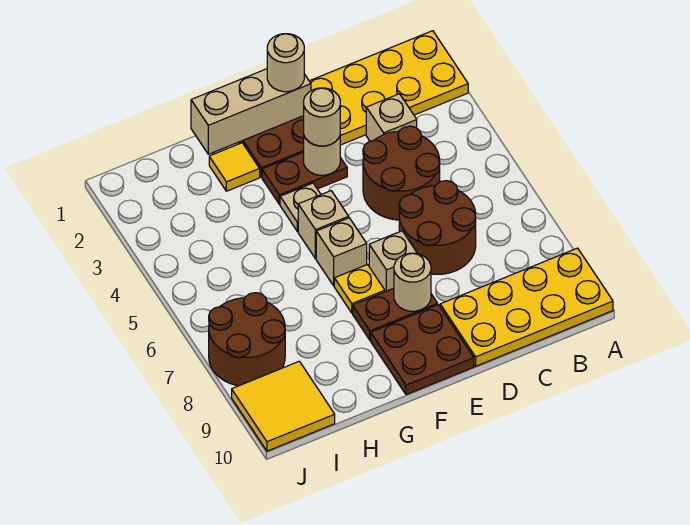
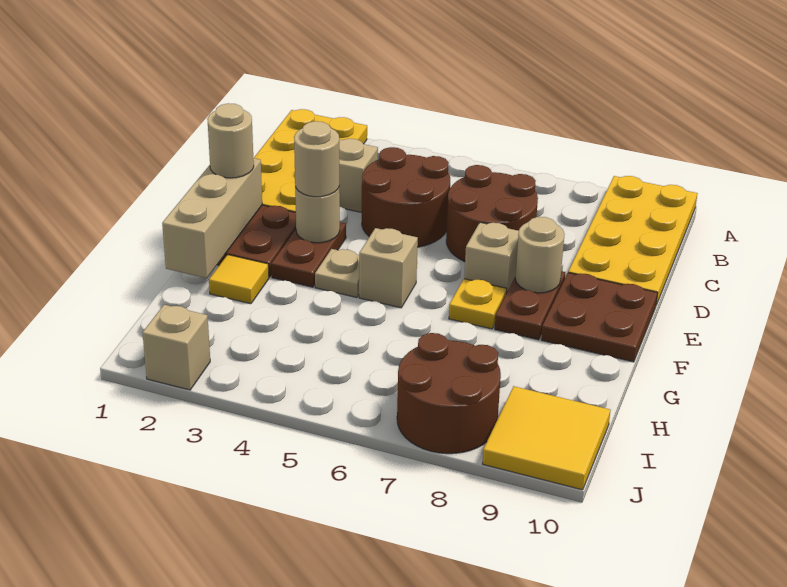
tan brick F6 level 1 -> tan brick J2 level 1

